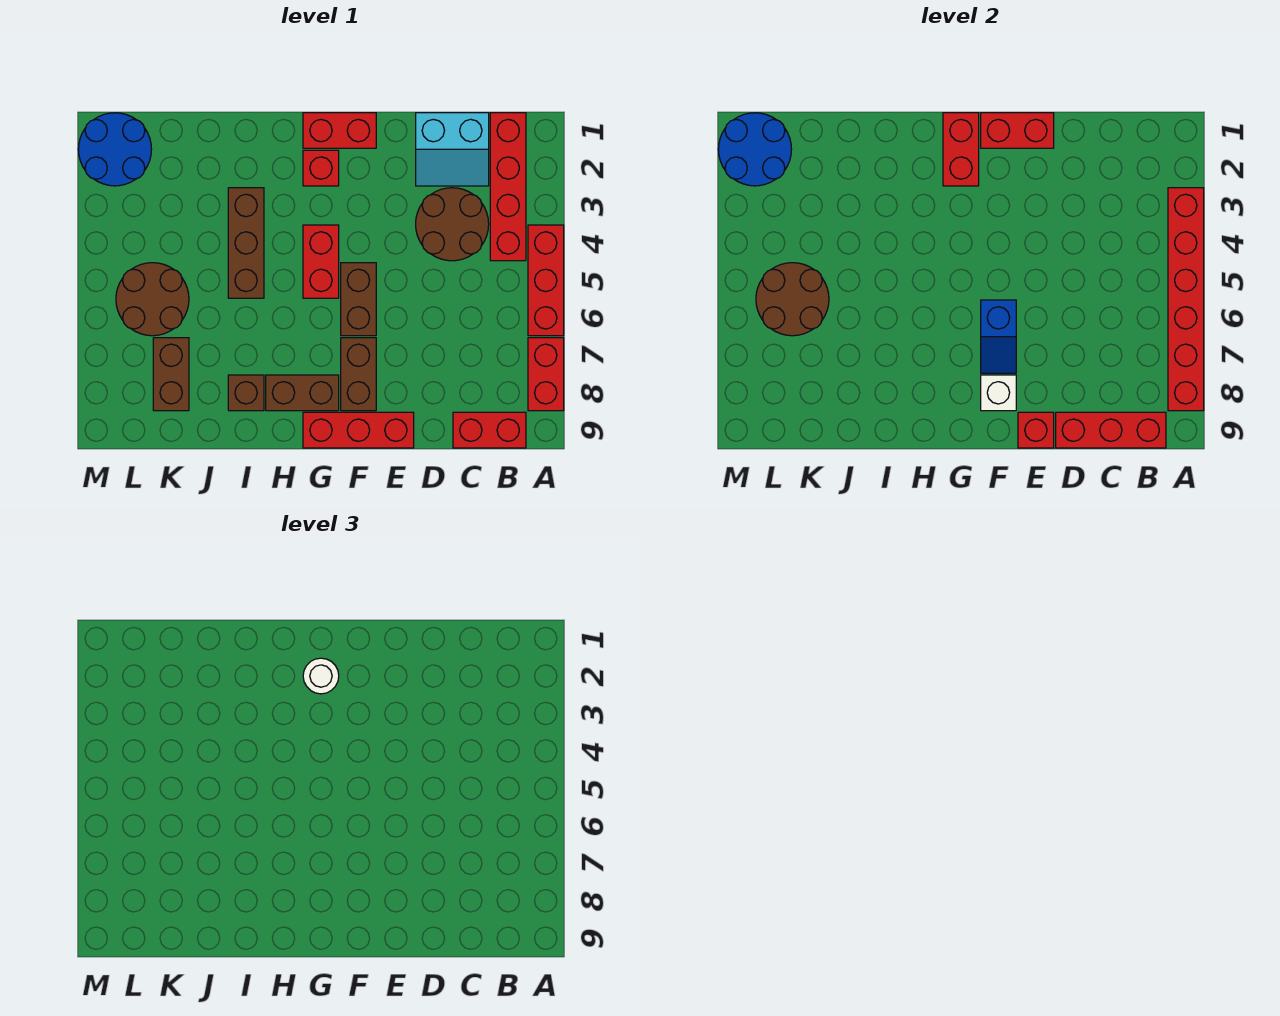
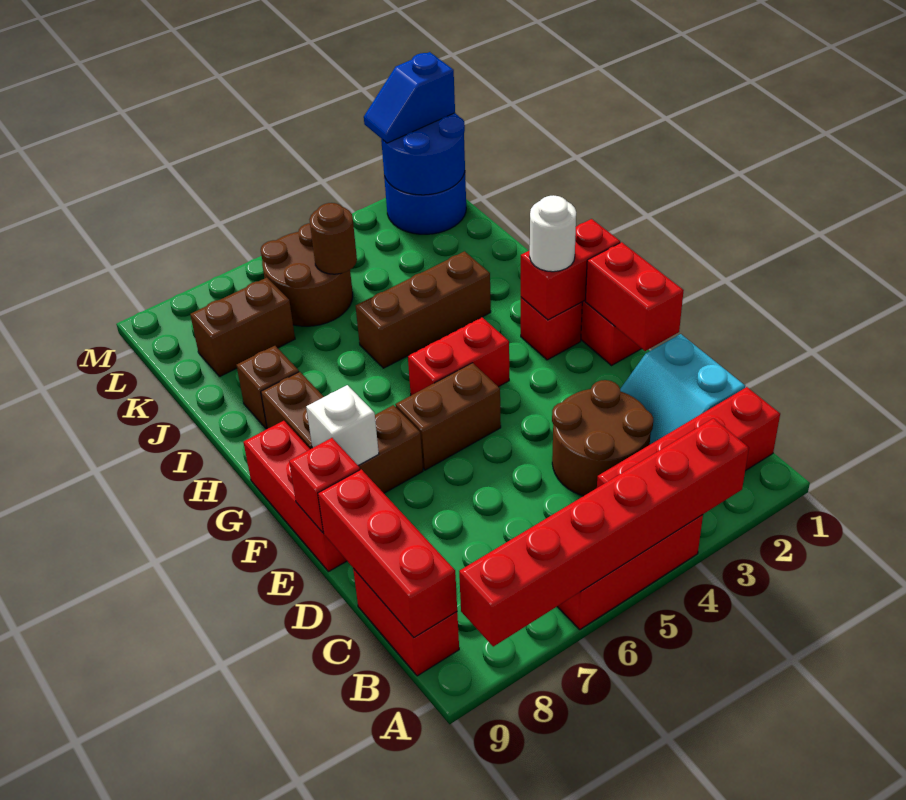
red brick A7:A8 level 1 -> none
blue slope F6:F7 level 2 top 6 -> blue slope M1:M2 level 3 top 1
brown round brick K5:L6 level 2 -> brown round brick K5 level 2

